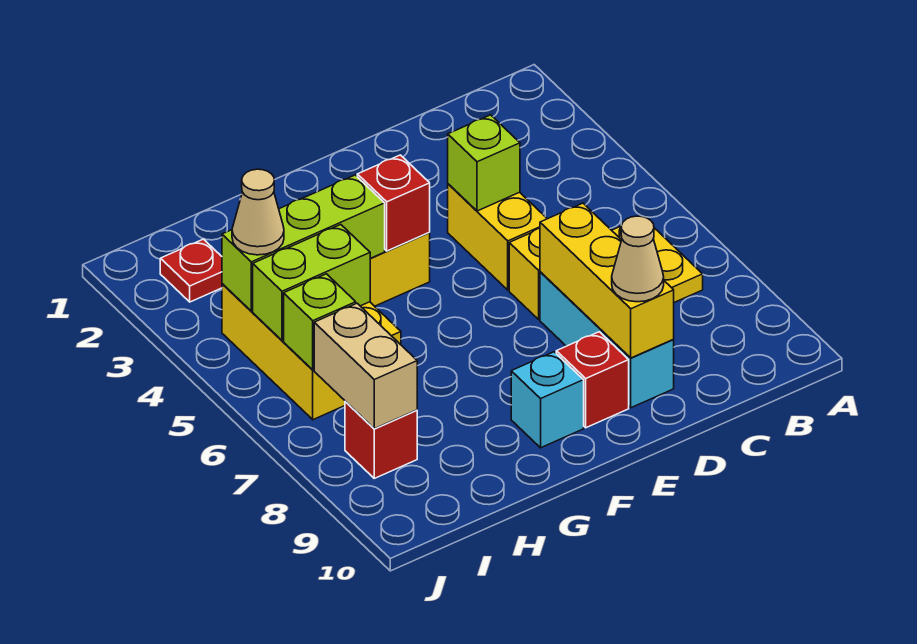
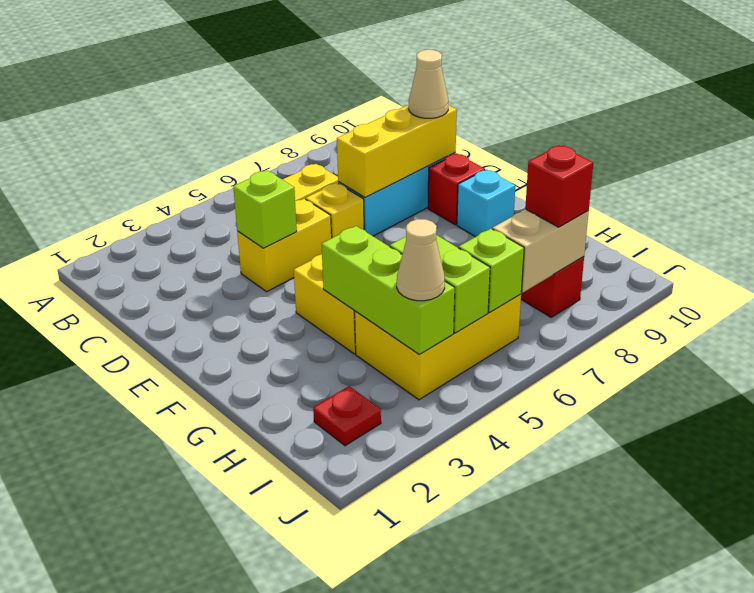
red brick F4 level 2 -> red brick I8 level 3

